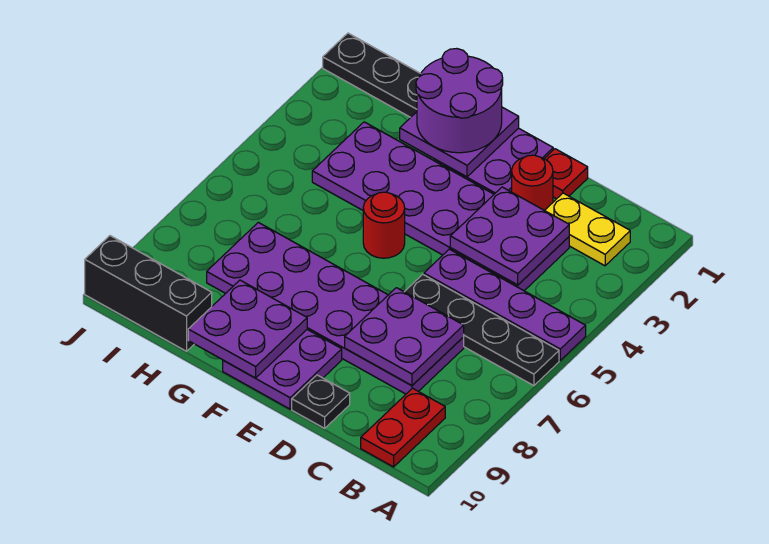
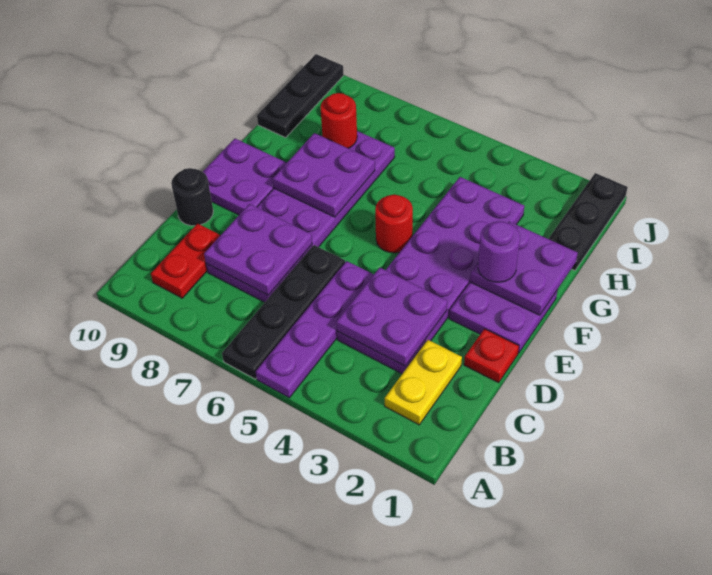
red plate B9:B10 level 1 -> red plate B9:C9 level 1
red round brick D2 level 1 -> red round brick H8 level 2
black plate D10 level 1 -> black round brick D10 level 1
purple round brick F1:G2 level 3 -> purple round brick F2 level 3
purple plate F9:G10 level 2 -> purple plate F7:G8 level 2
black brick H10:J10 level 1 -> black plate H10:J10 level 1

